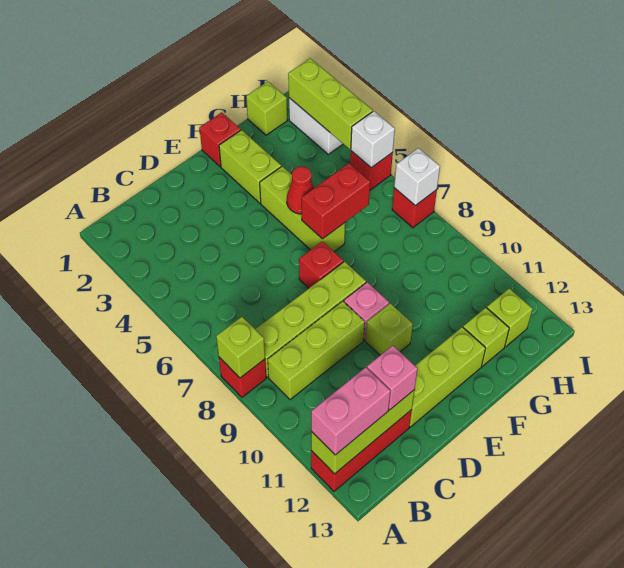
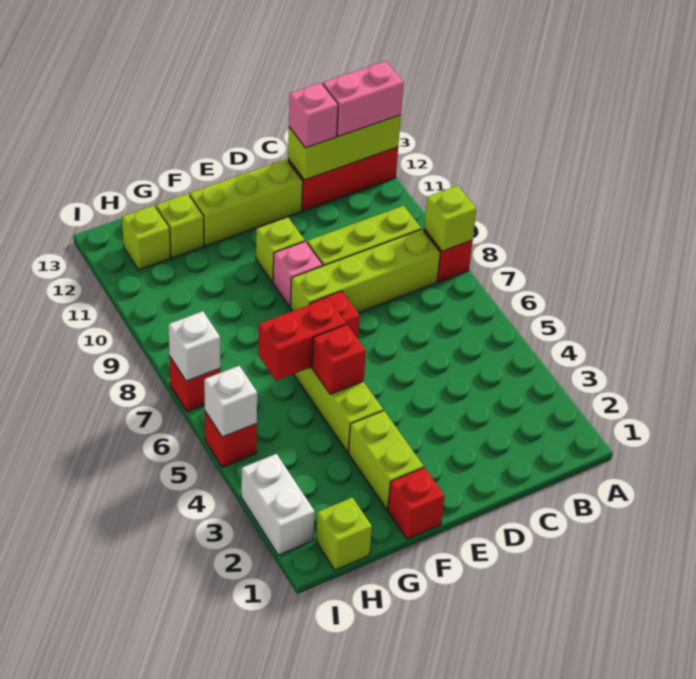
red cone F5 level 2 -> red brick F5 level 2
lime brick I2:I4 level 2 -> none

